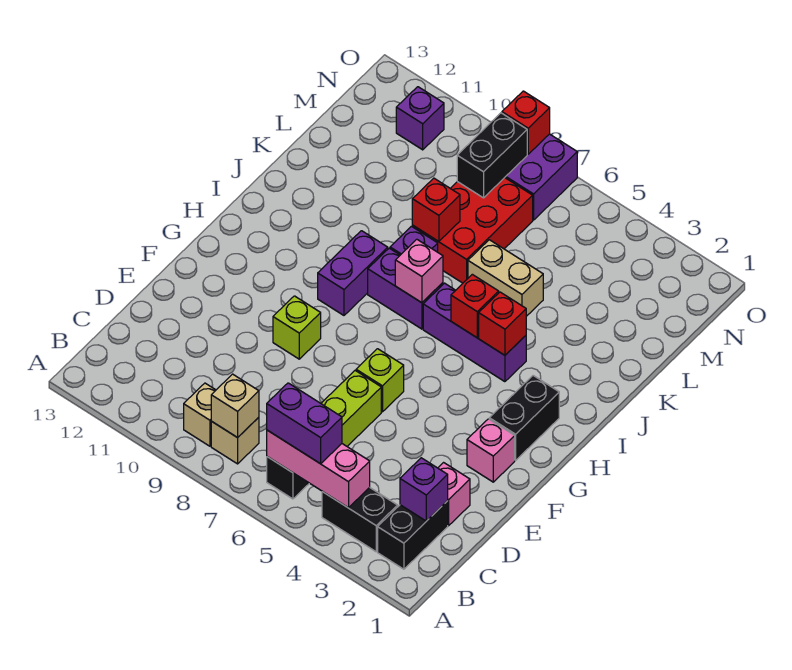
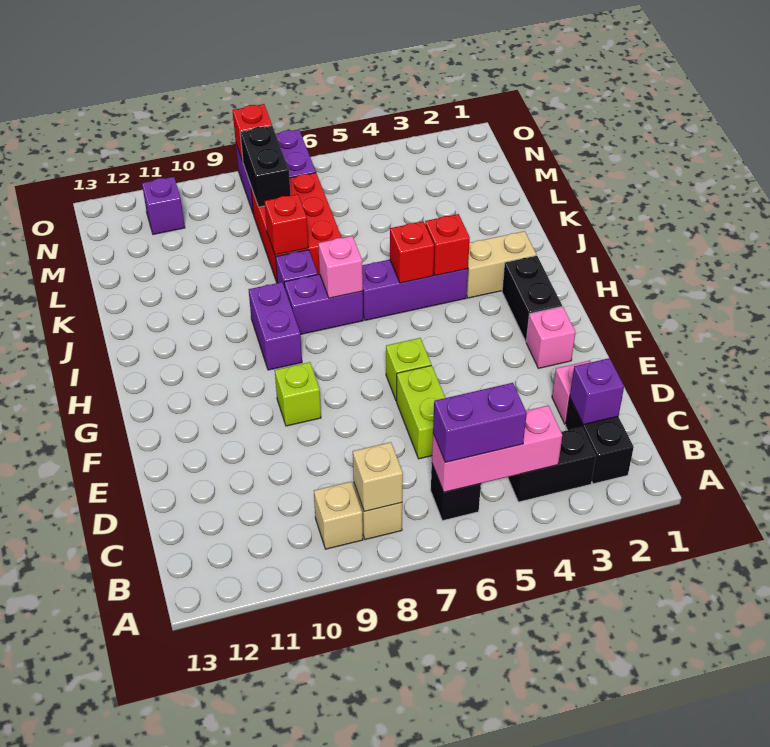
tan brick K5:K6 level 1 -> tan brick I2:I3 level 1

